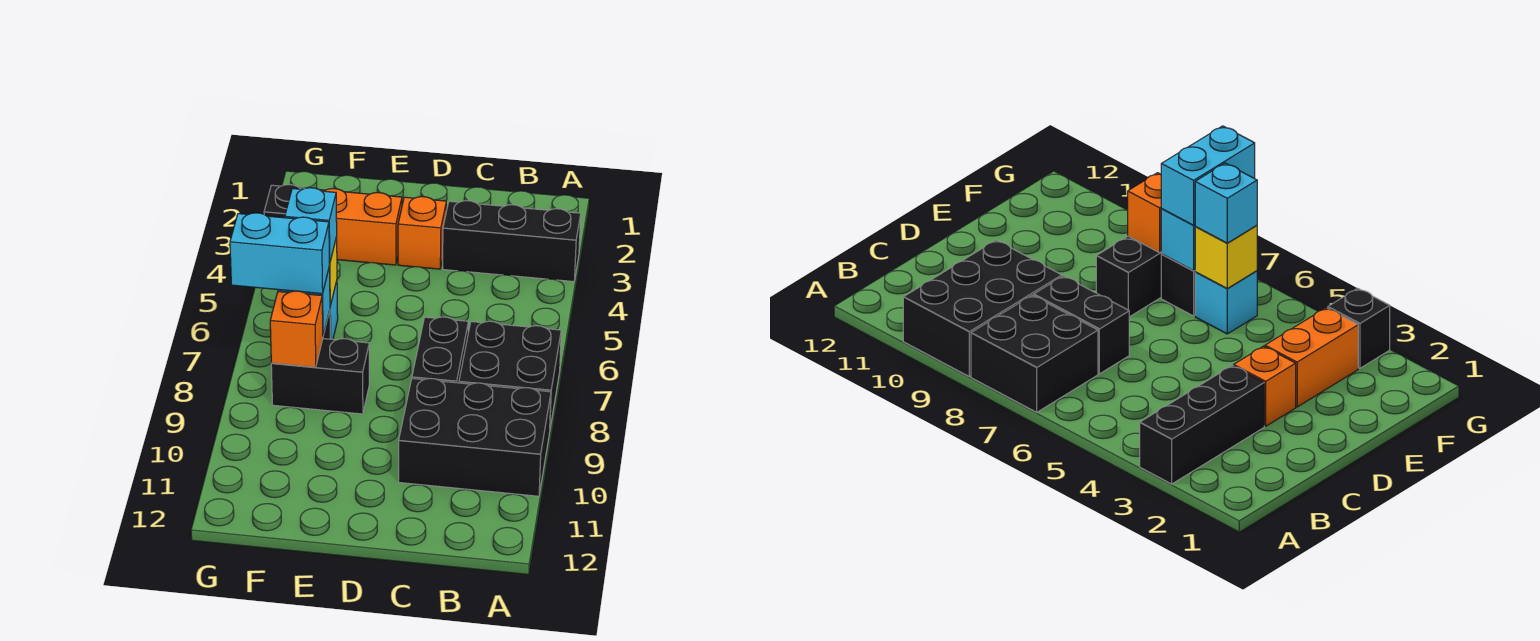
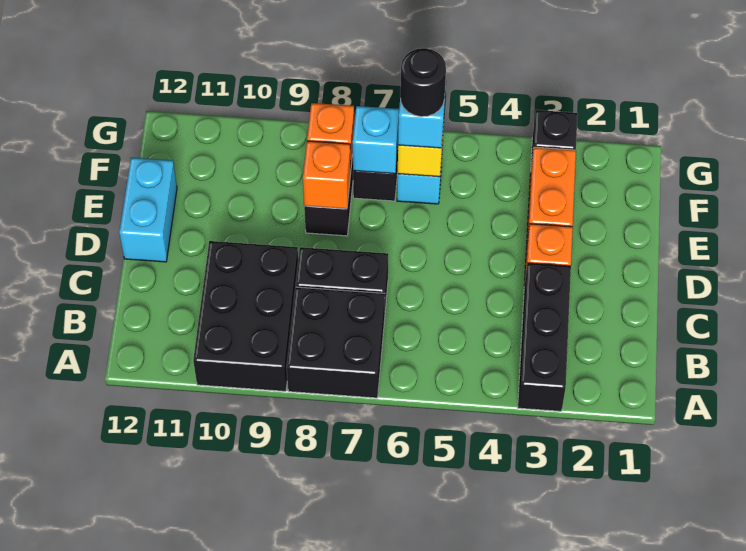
none -> orange brick E8 level 2
none -> black round brick F6 level 4
cyan brick F7:G7 level 3 -> cyan brick D12:E12 level 1

